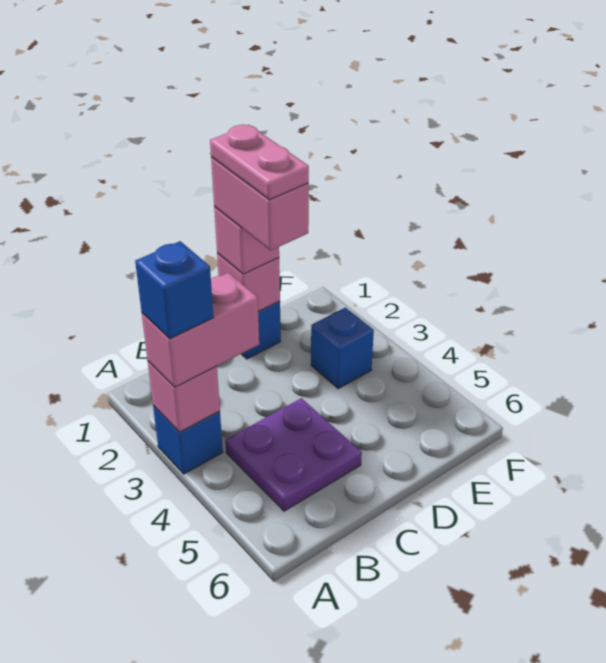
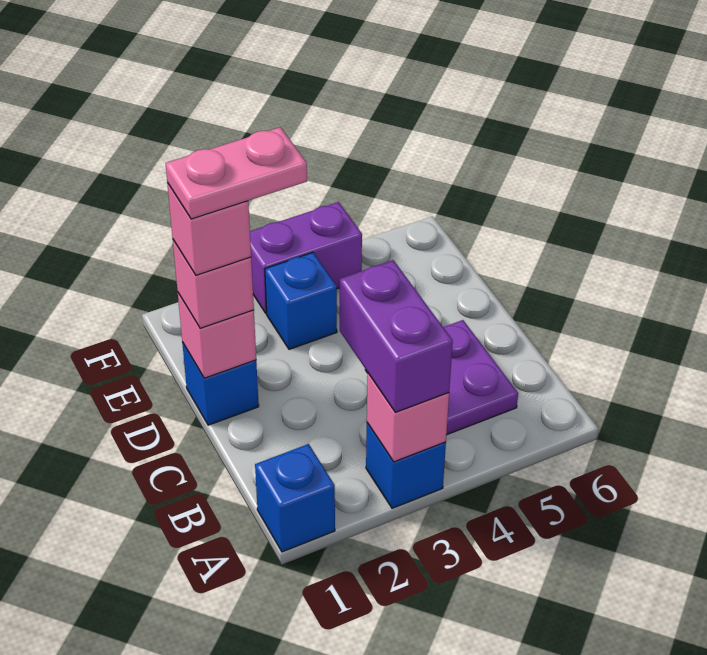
pink brick A3:B3 level 3 -> purple brick A3:B3 level 3
blue brick A3 level 4 -> blue brick A1 level 1
pink brick D1:D2 level 4 -> pink brick D1 level 4
none -> purple brick F3:F4 level 1

